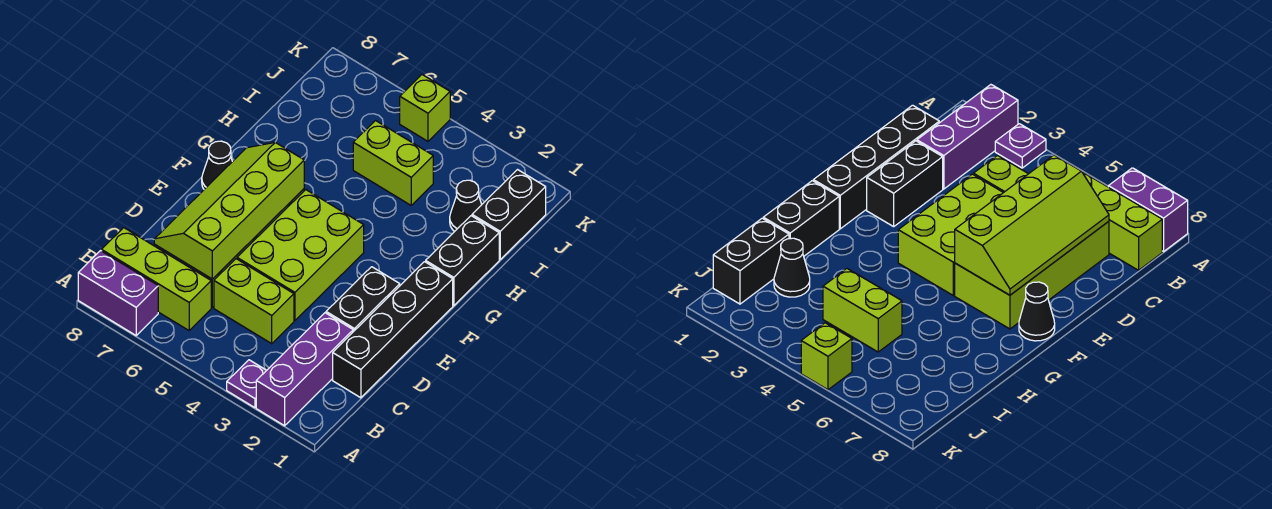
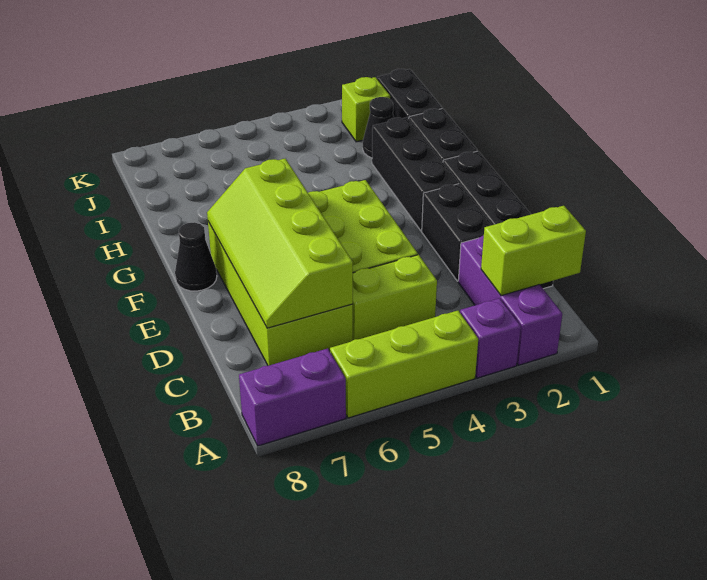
purple plate A3 level 1 -> purple brick A3 level 1
lime brick B6:B8 level 1 -> lime brick A4:A6 level 1
none -> black brick F2:H2 level 1
lime brick I4:I5 level 1 -> lime brick B1:B2 level 2
lime brick K5 level 1 -> lime brick J2 level 1

